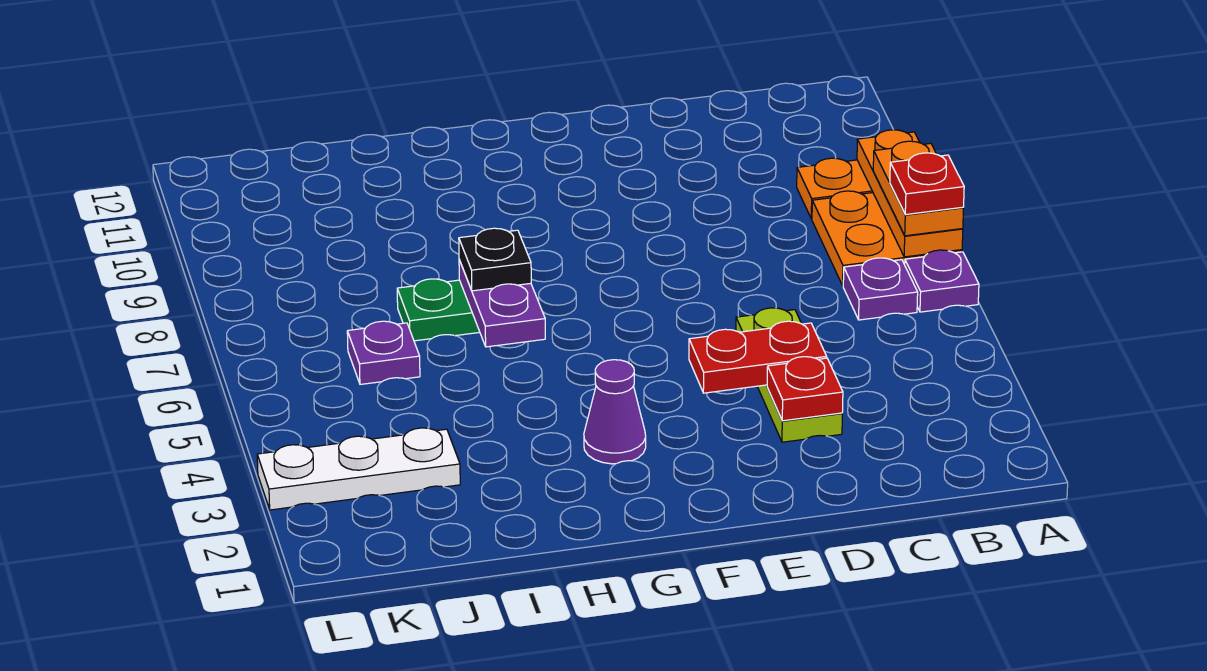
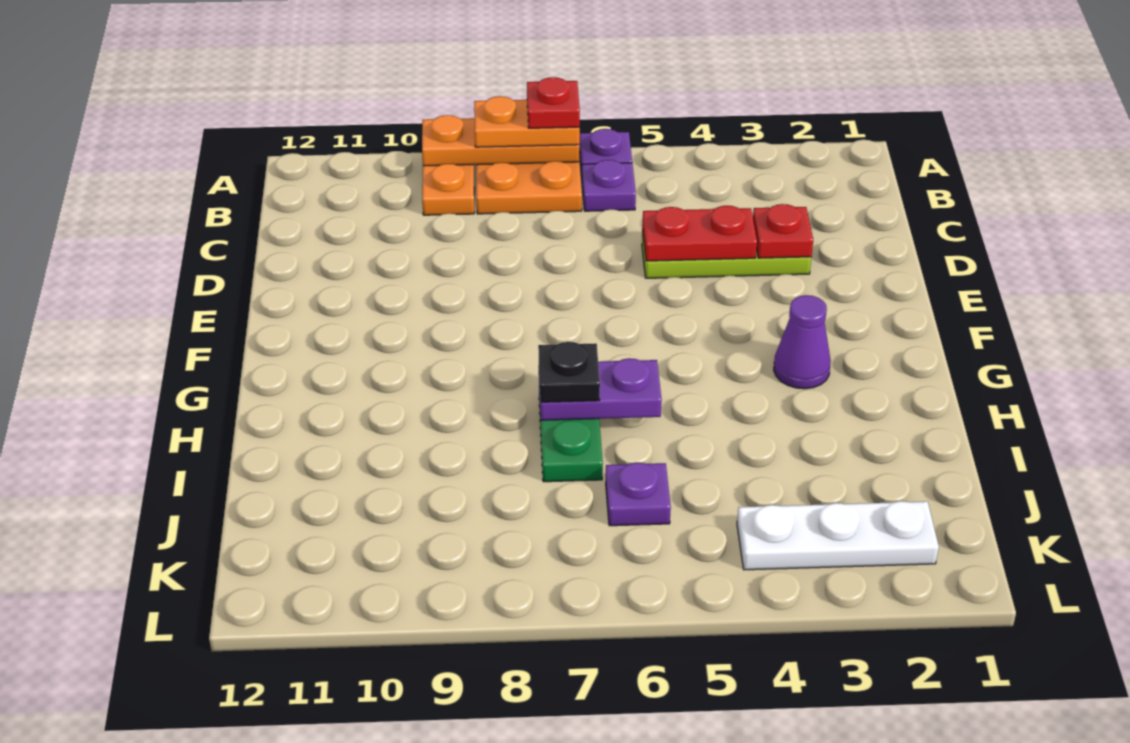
red plate D4:E4 level 2 -> red plate D4:D5 level 2
white plate J3:L3 level 1 -> white plate K2:K4 level 1

